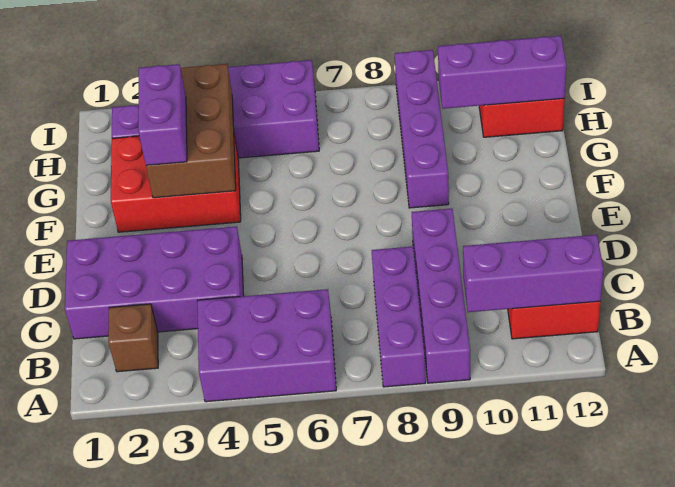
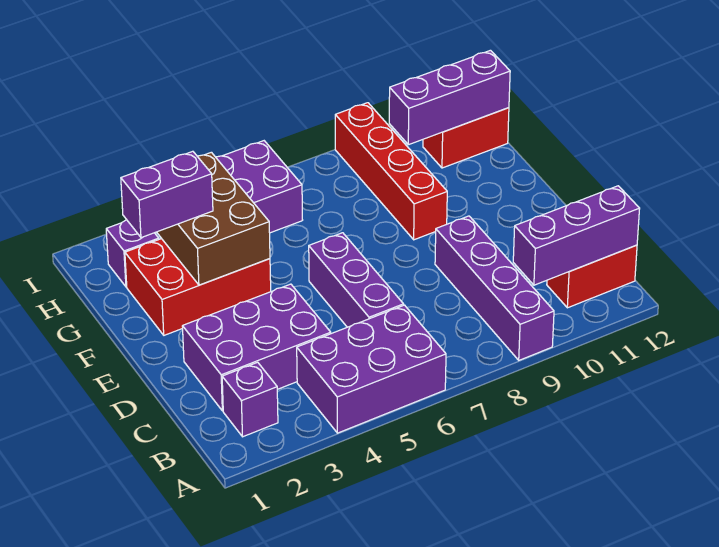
purple brick A8:C8 level 1 -> purple brick C6:E6 level 1
brown brick B2 level 1 -> purple brick B2 level 1
purple brick C1:D4 level 1 -> purple brick C2:D4 level 1
purple brick F3:G3 level 3 -> purple brick G2:G3 level 3
purple brick F9:I9 level 1 -> red brick F9:I9 level 1

